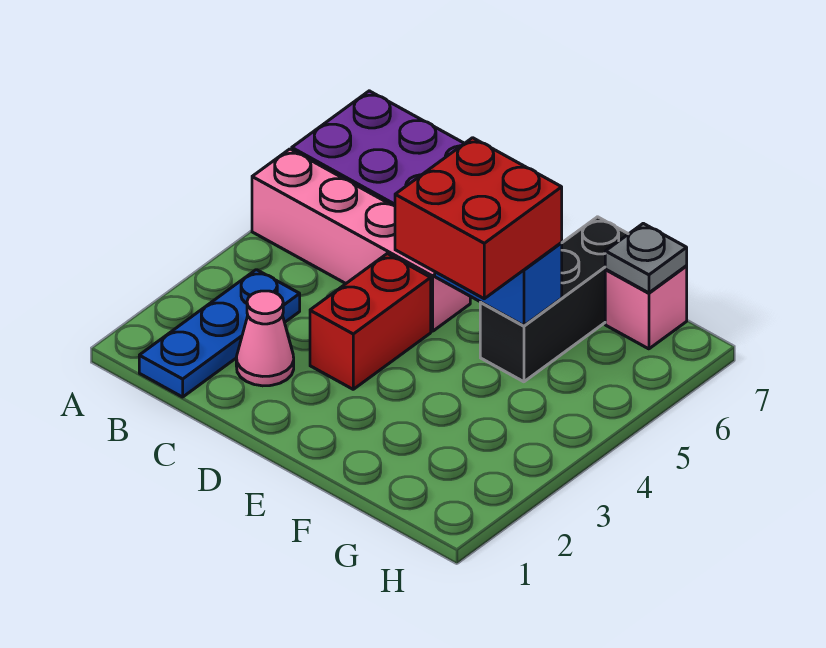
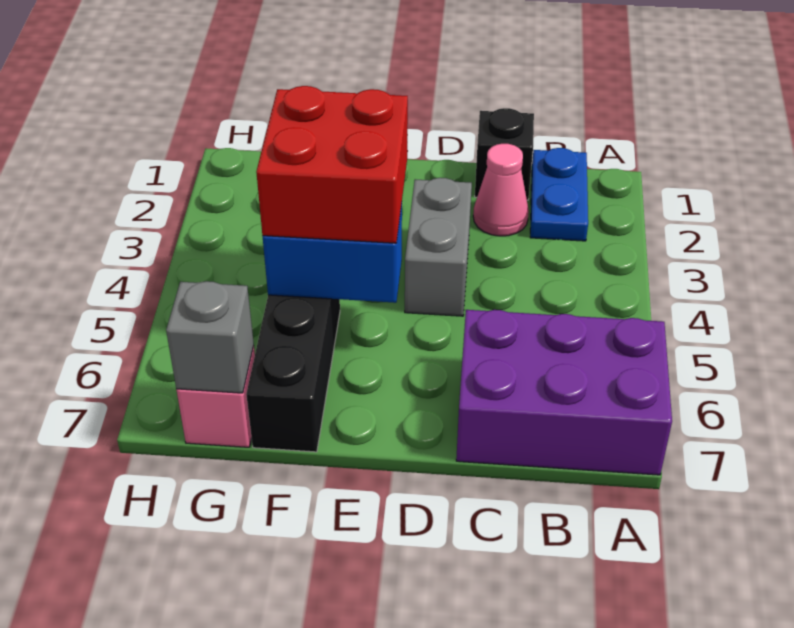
pink brick A5:D5 level 1 -> none
blue plate B1:B3 level 1 -> blue plate B1:B2 level 1
none -> black brick C1 level 1
red brick D3:D4 level 1 -> grey brick D3:D4 level 1
grey plate G7 level 2 -> grey brick G7 level 2

